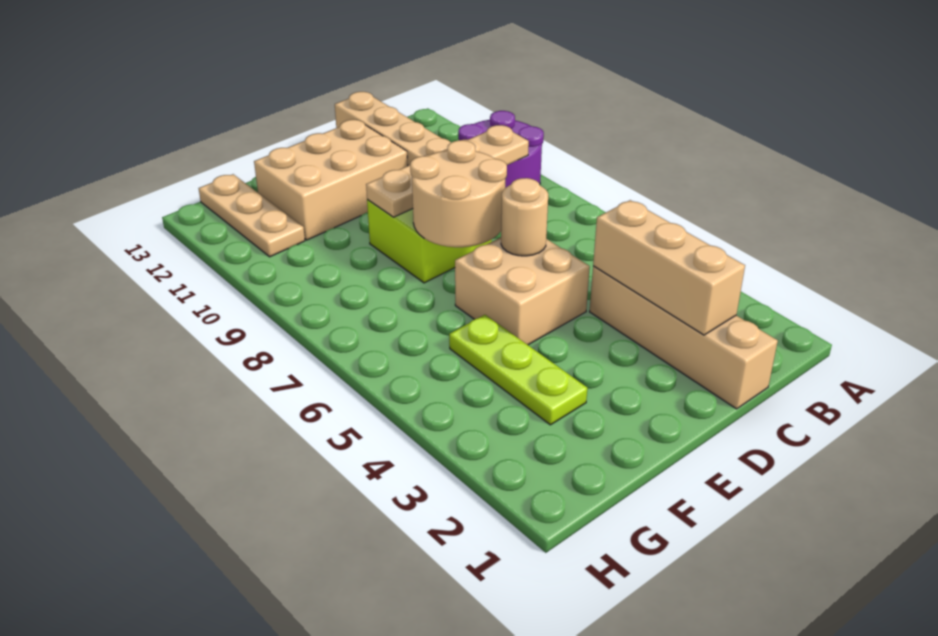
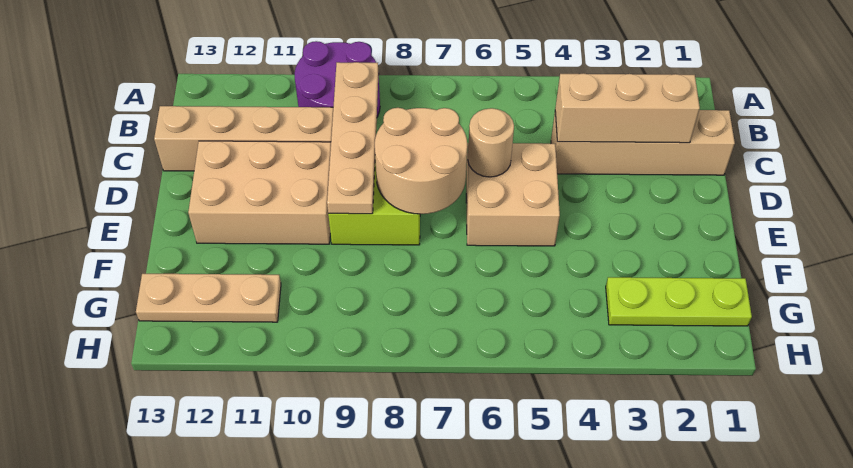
tan brick D11:F12 level 1 -> tan brick D10:E12 level 1
lime plate F3:F5 level 1 -> lime plate G1:G3 level 1

